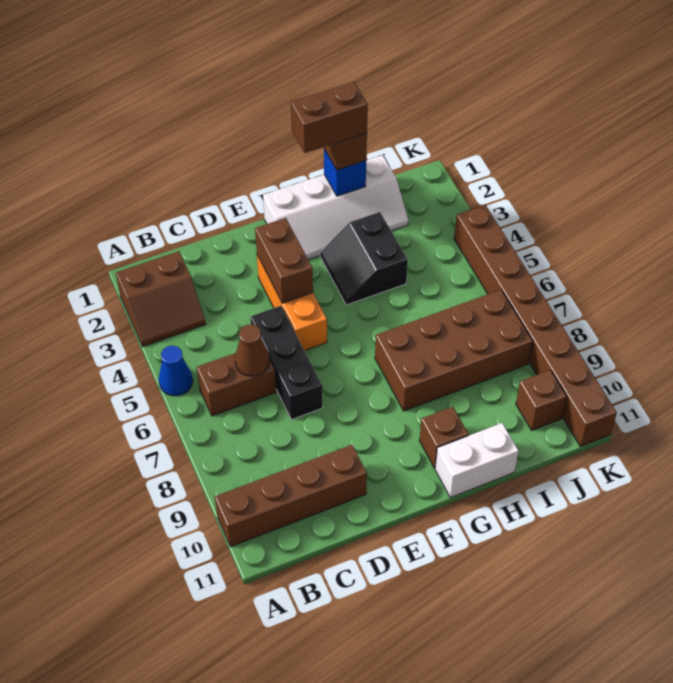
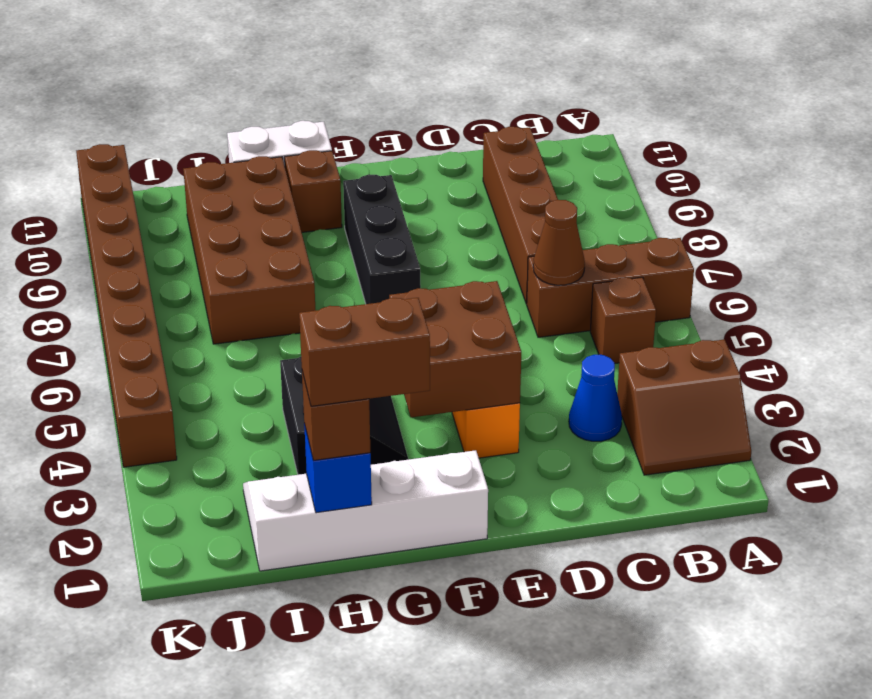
brown slope A2:B3 level 1 top 2 -> brown slope A2:B3 level 1 top 3
blue cone A5 level 1 -> blue cone C3 level 1
brown brick A10:D10 level 1 -> brown brick C7:C10 level 1
brown brick B6:C6 level 1 -> brown brick A6:C6 level 1
black brick D5:D7 level 1 -> black brick F7:F9 level 1
brown brick E3:E4 level 2 -> brown brick E3:F4 level 2
brown brick G7:J8 level 1 -> brown brick H7:I10 level 1
brown brick J10 level 1 -> brown brick B5 level 1

